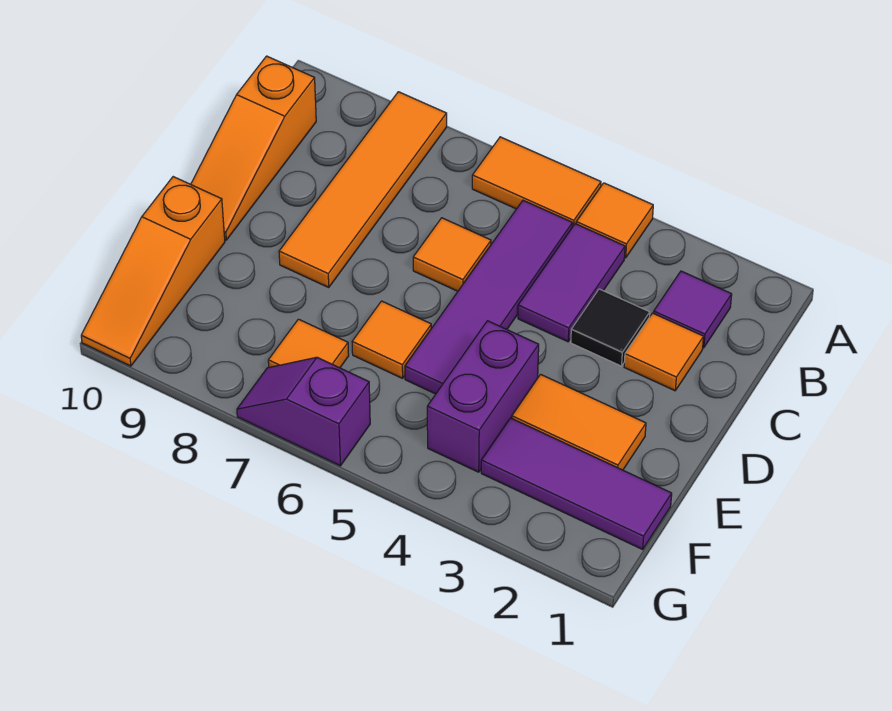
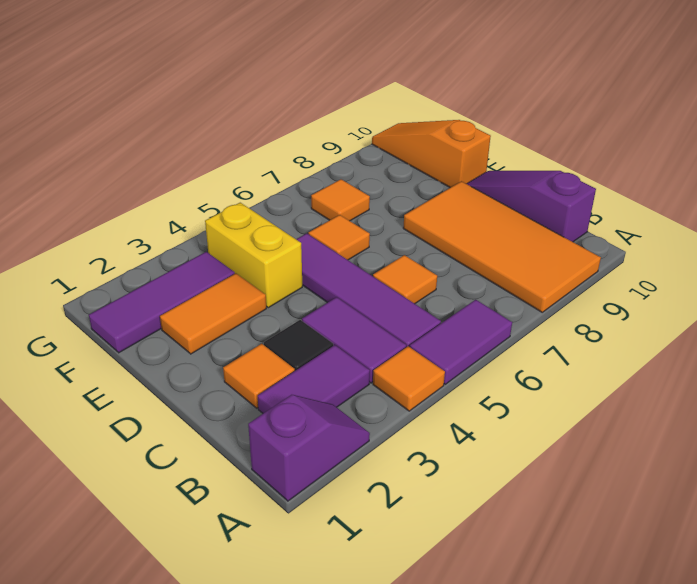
orange tile A5:A6 level 1 -> purple tile A5:A6 level 1
orange tile A8:D8 level 1 -> orange tile A8:D9 level 1
purple tile B2 level 1 -> purple tile B2:B3 level 1
orange slope B10:D10 level 1 top B -> purple slope B10:D10 level 1 top B
purple brick E4:F4 level 1 -> yellow brick E4:F4 level 1
purple slope G6:G7 level 1 top 6 -> purple slope A1:A2 level 1 top 1

